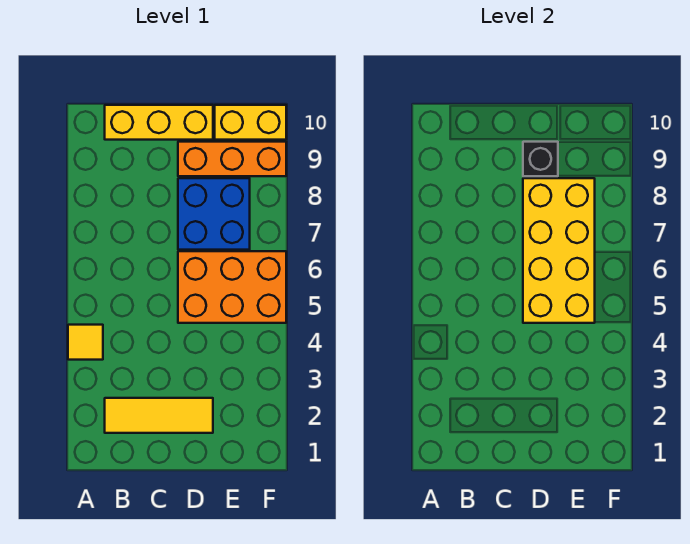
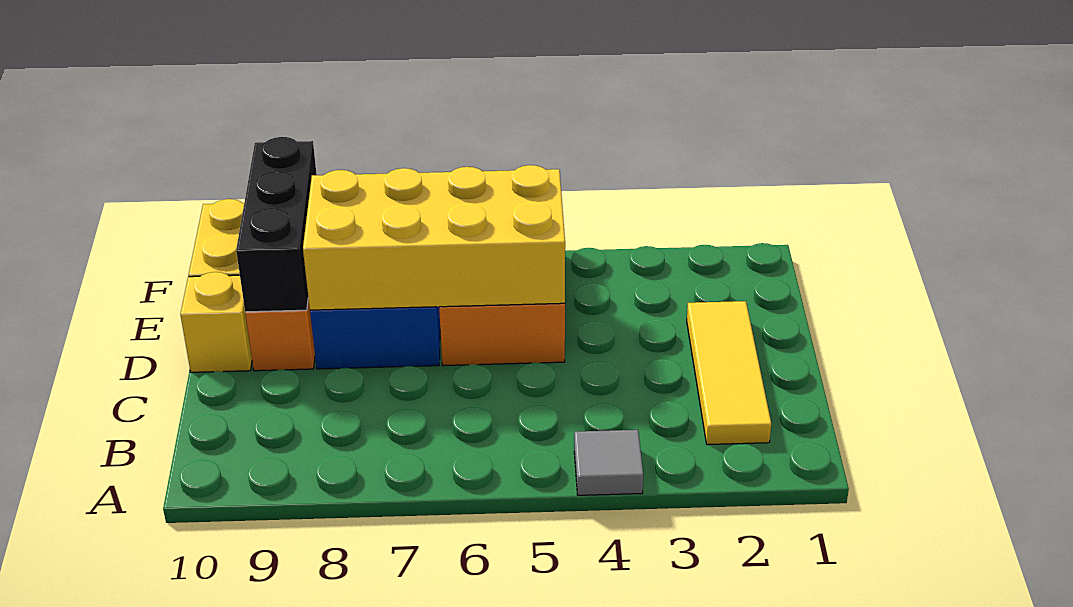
yellow tile A4 level 1 -> grey tile A4 level 1
yellow brick B10:D10 level 1 -> yellow brick D10 level 1
black brick D9 level 2 -> black brick D9:F9 level 2

